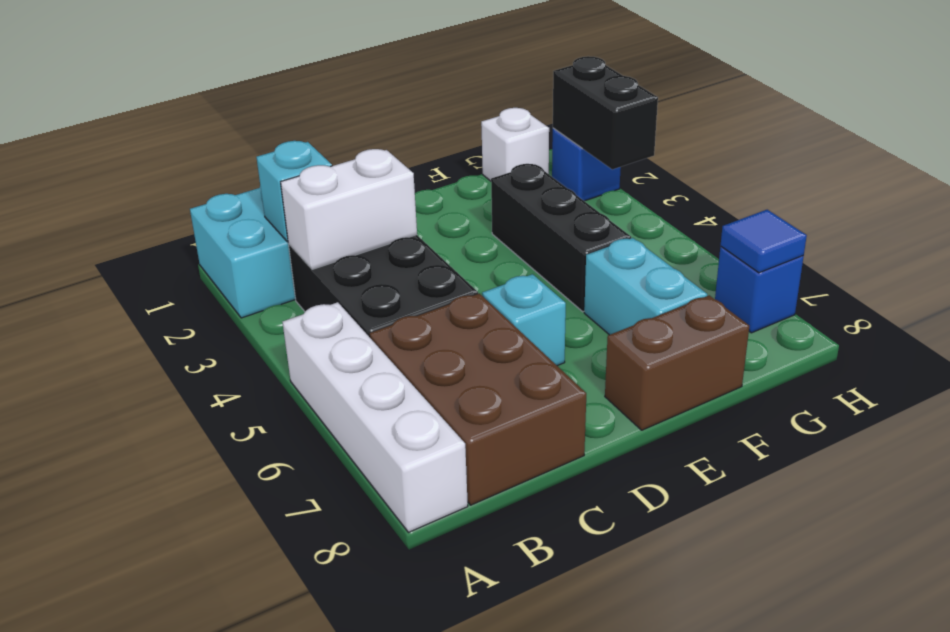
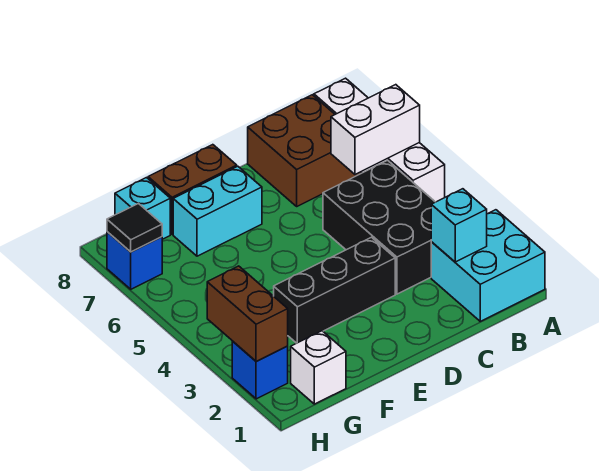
white brick B3:C3 level 2 -> white brick A6:B6 level 2
brown brick B6:C8 level 1 -> brown brick B7:C8 level 1
cyan brick D6 level 1 -> cyan brick G8 level 1
black brick F3:F5 level 1 -> black brick D3:F3 level 1
cyan brick F6:F7 level 1 -> cyan brick E7:F7 level 1
black brick H2:H3 level 2 -> brown brick H2:H3 level 2
blue tile H7 level 2 -> black tile H7 level 2

